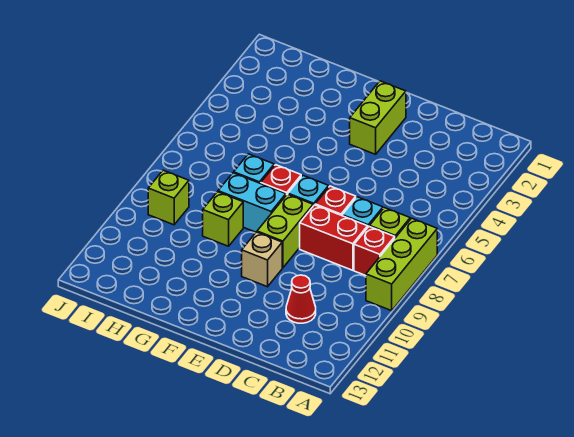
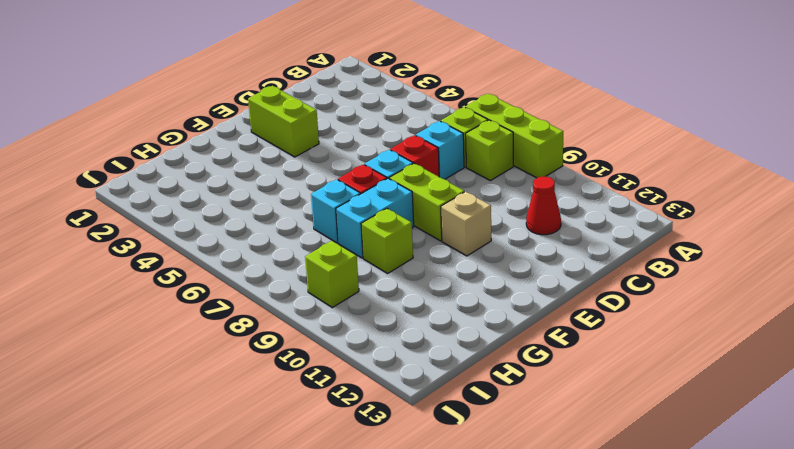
red brick B8 level 1 -> lime brick B8 level 1
red brick C8:D8 level 1 -> none

